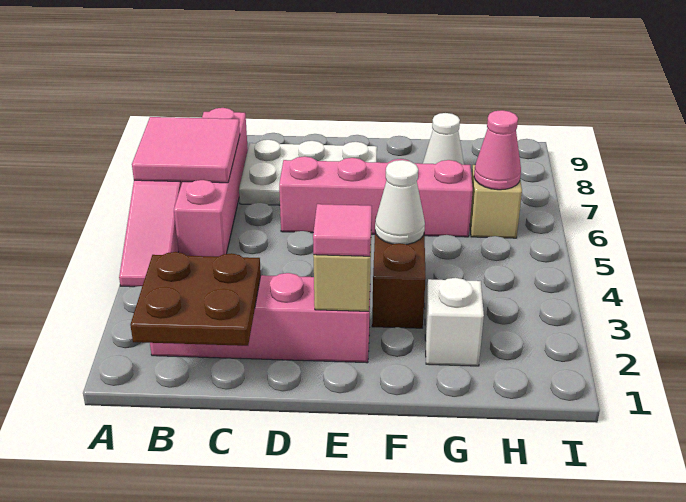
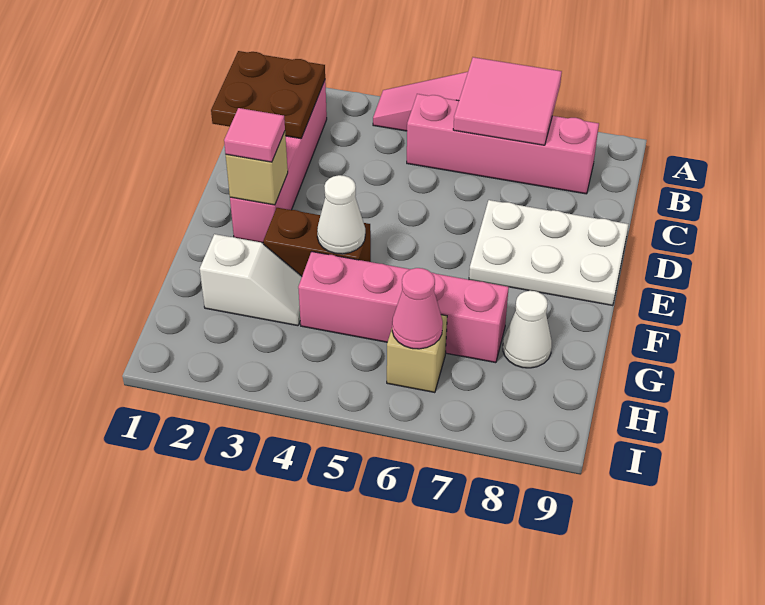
white plate C7:E8 level 1 -> white plate D7:E9 level 1
pink brick D6:G6 level 1 -> pink brick G4:G7 level 1

